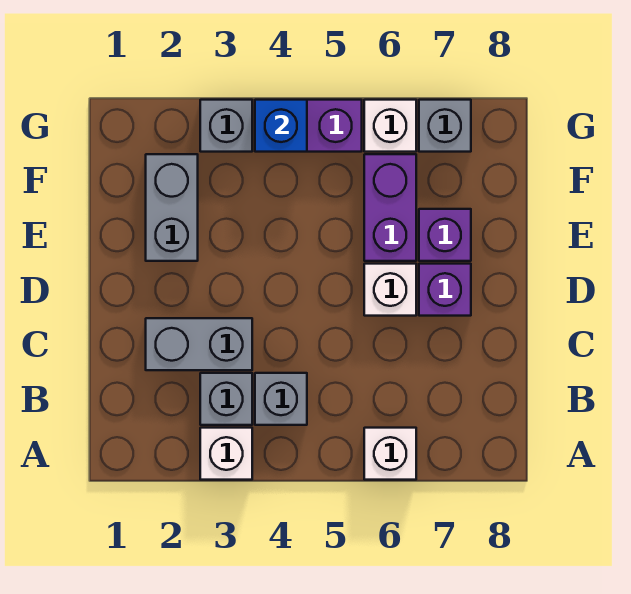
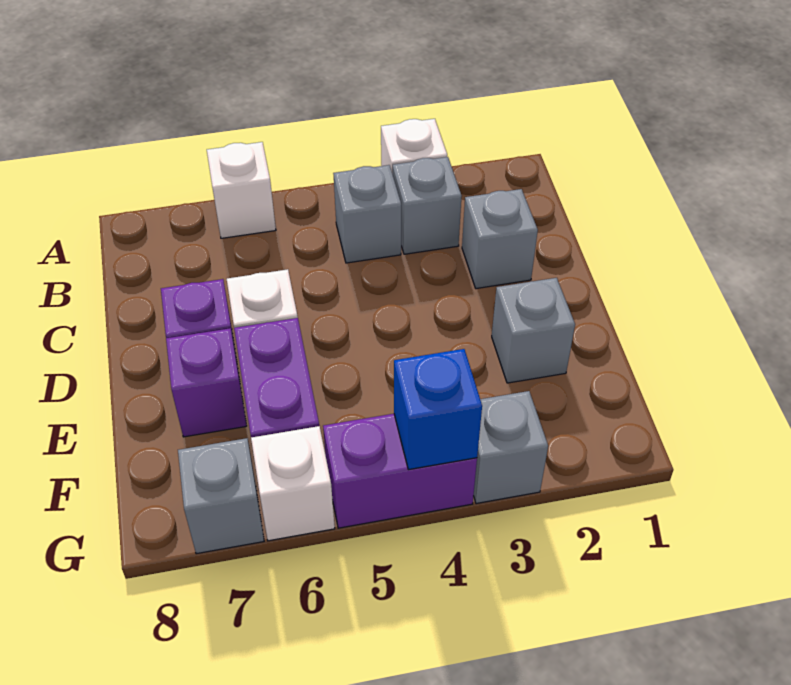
grey brick C2:C3 level 1 -> grey brick C2 level 1
grey brick E2:F2 level 1 -> grey brick E2 level 1

